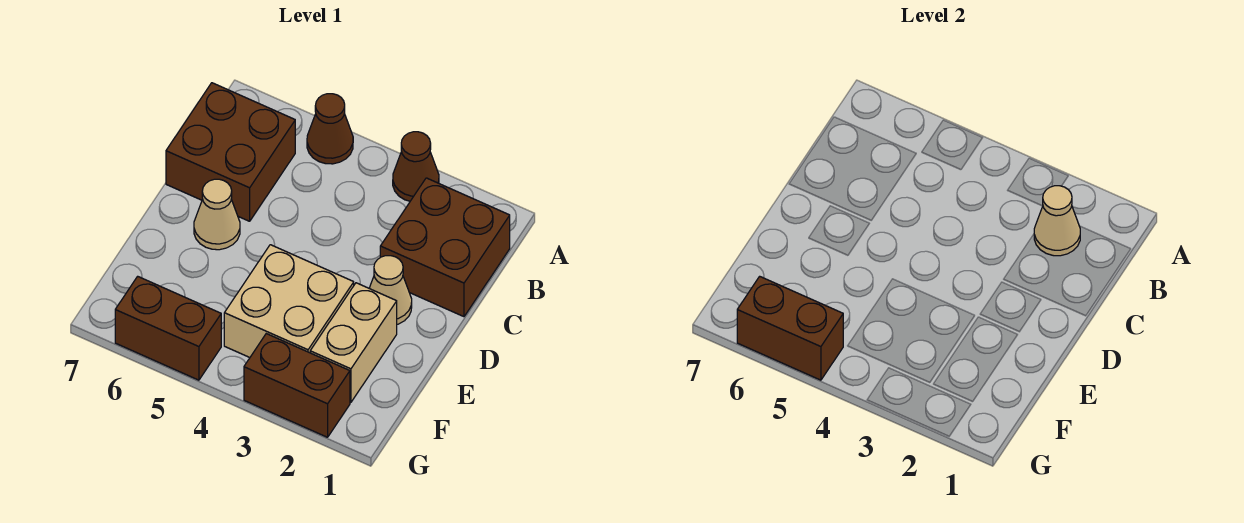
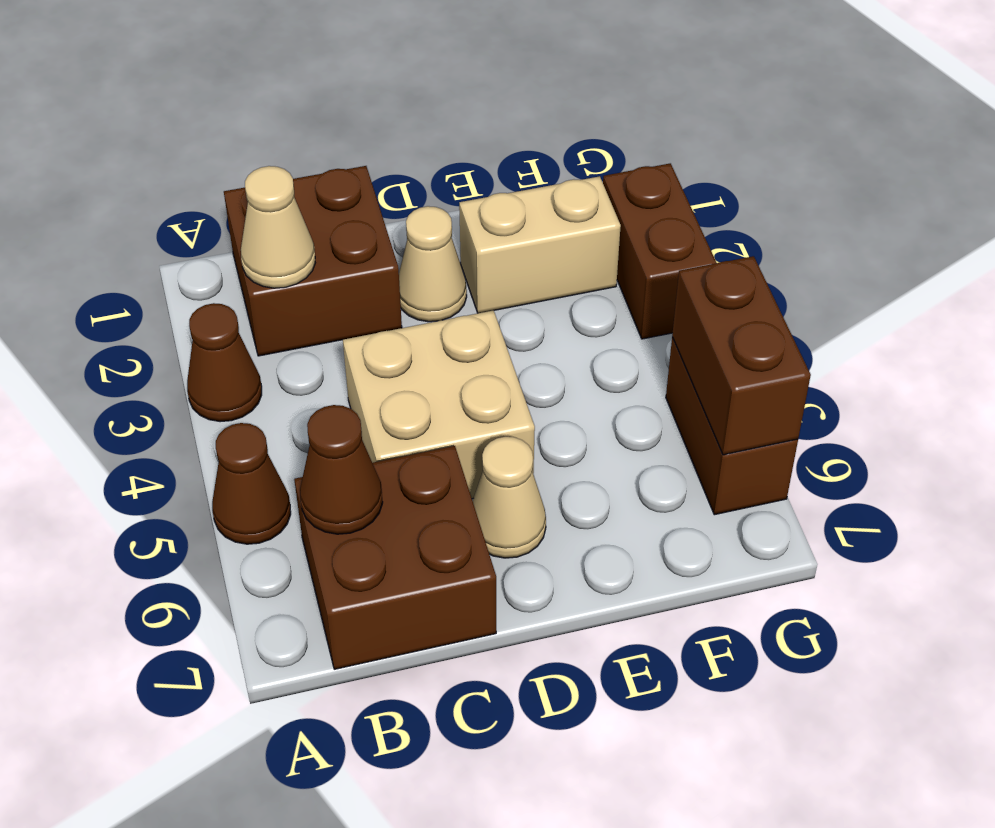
none -> brown cone B6 level 2
tan brick E3:F4 level 1 -> tan brick C4:D5 level 1

